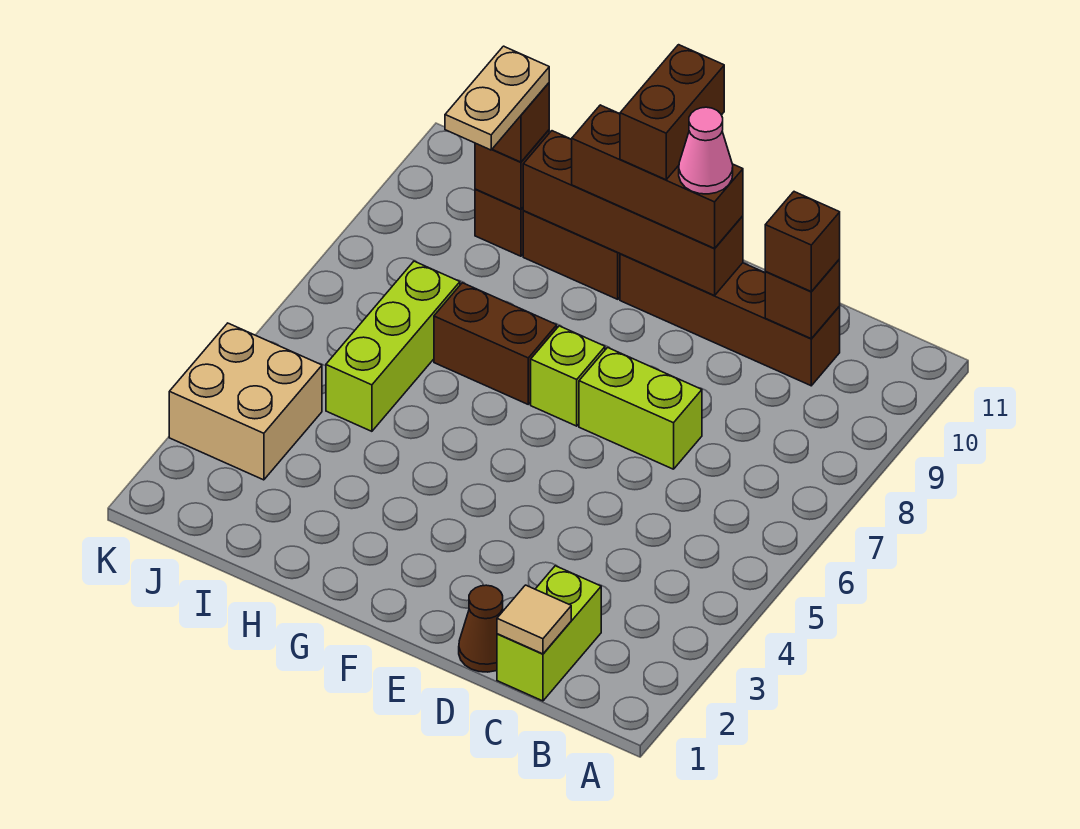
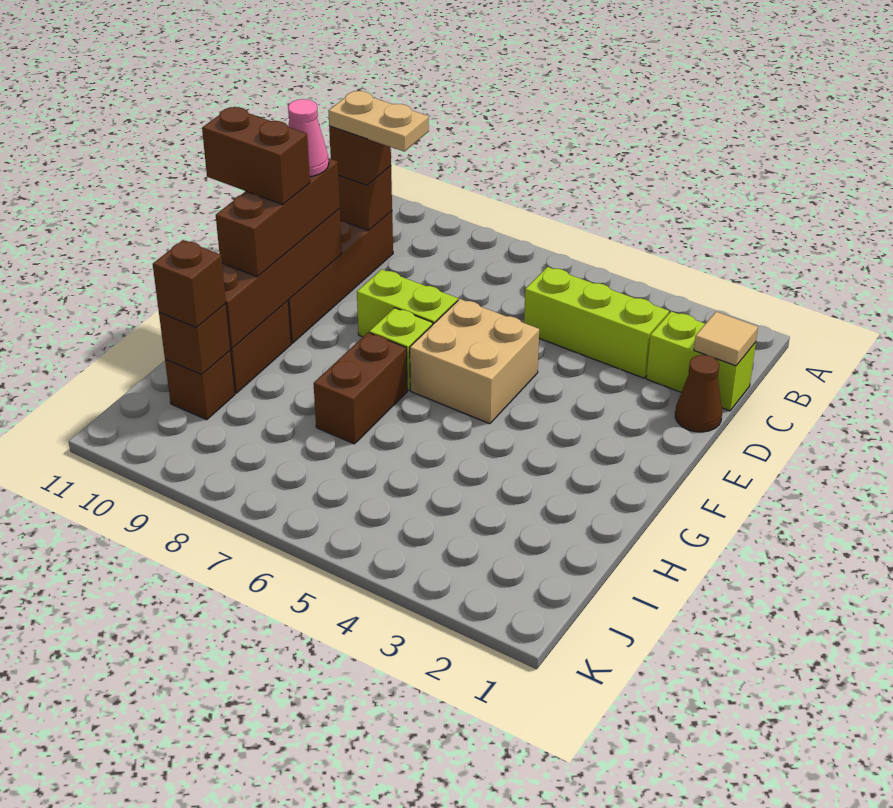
lime brick D7:E7 level 1 -> lime brick E7:E8 level 1
lime brick I5:I7 level 1 -> lime brick C3:C5 level 1
tan plate I9:I10 level 4 -> tan plate C9:C10 level 4
tan brick J3:K4 level 1 -> tan brick E5:F6 level 1

